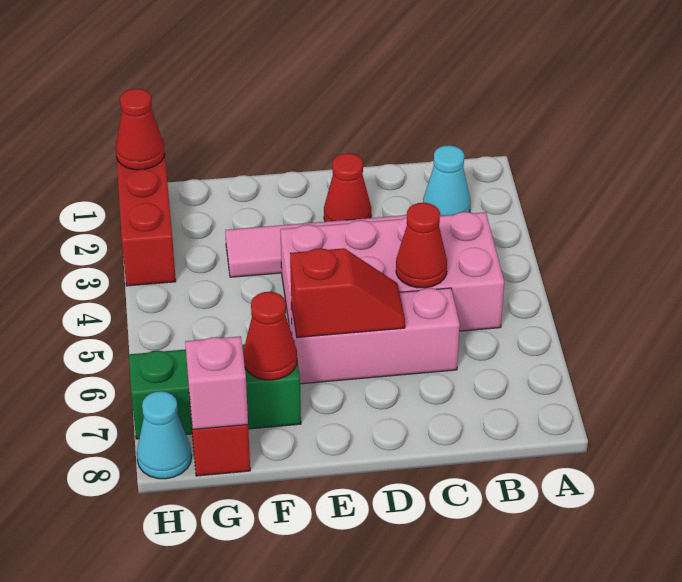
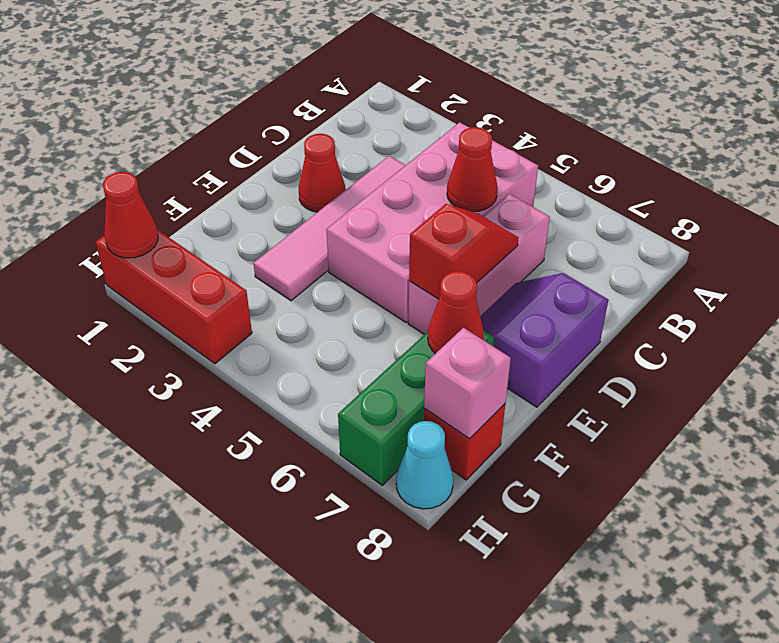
cyan cone B2 level 1 -> none
none -> purple slope D7:E8 level 1 top 8

